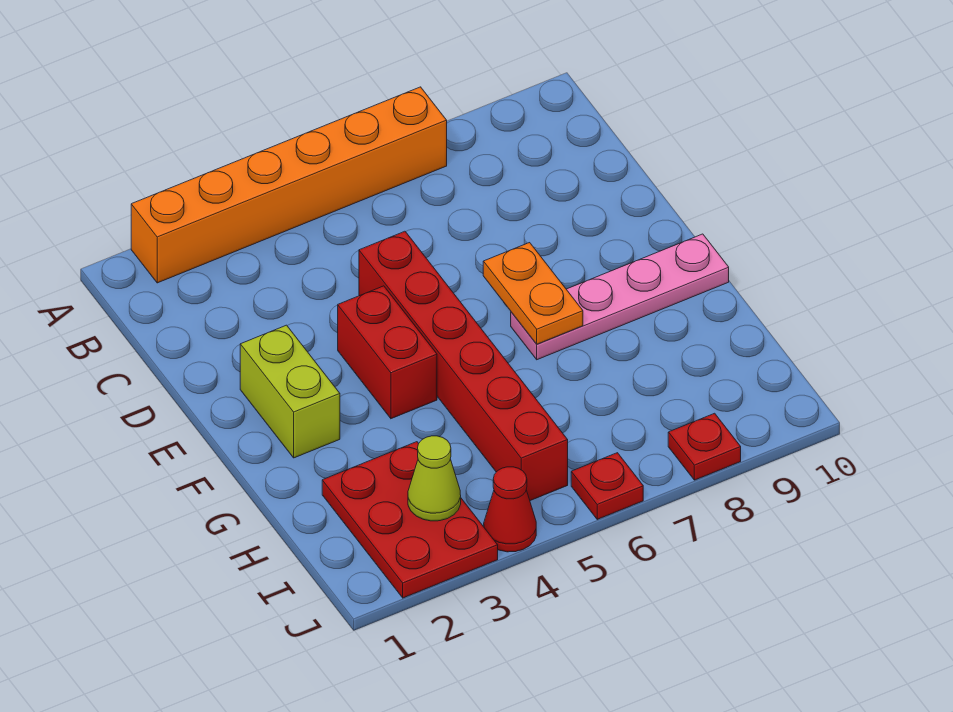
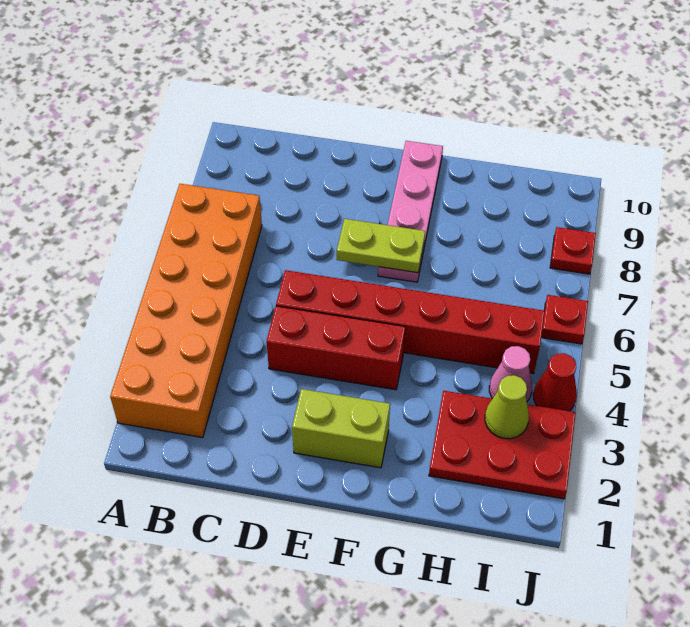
orange brick A2:A7 level 1 -> orange brick A2:B7 level 1
red brick E4:F4 level 1 -> red brick D4:F4 level 1
orange plate E7:F7 level 2 -> lime plate E7:F7 level 2
none -> pink cone I4 level 1

